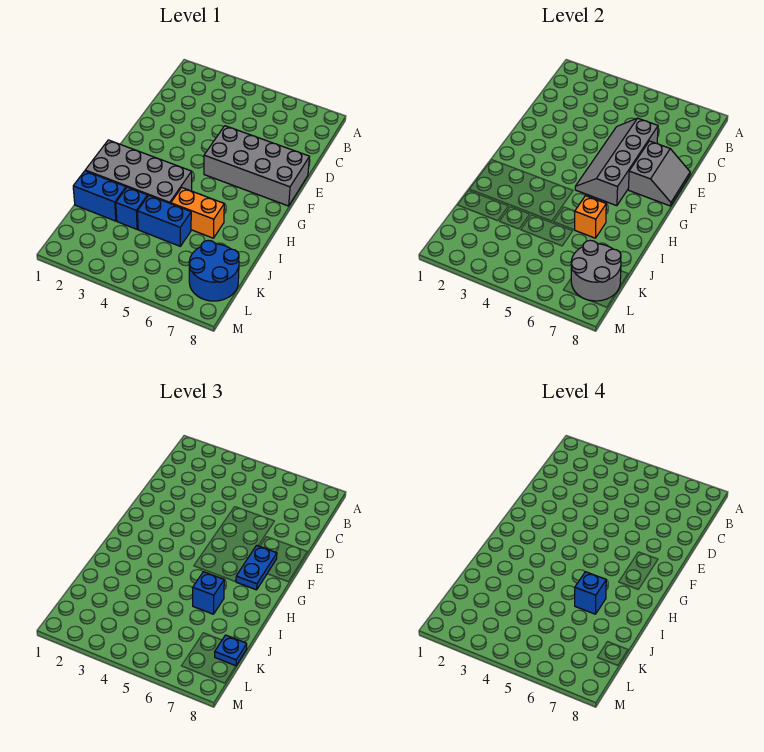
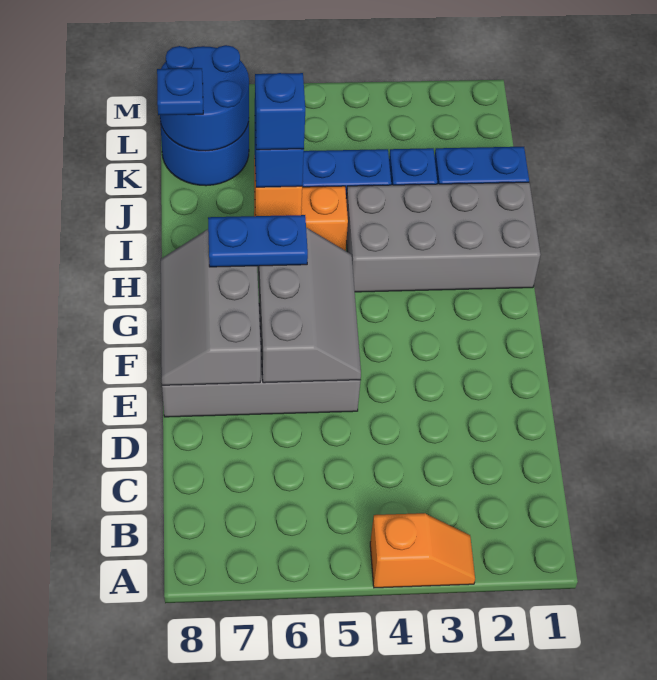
none -> orange slope A3:A4 level 1 top 4
grey slope D5:G6 level 2 top 6 -> grey slope E5:G6 level 2 top 6
grey slope E7:F8 level 2 top 7 -> grey slope E7:G8 level 2 top 7
blue plate F7:G7 level 3 -> blue plate G6:G7 level 3
grey round brick K7:L8 level 2 -> blue round brick K7:L8 level 2

